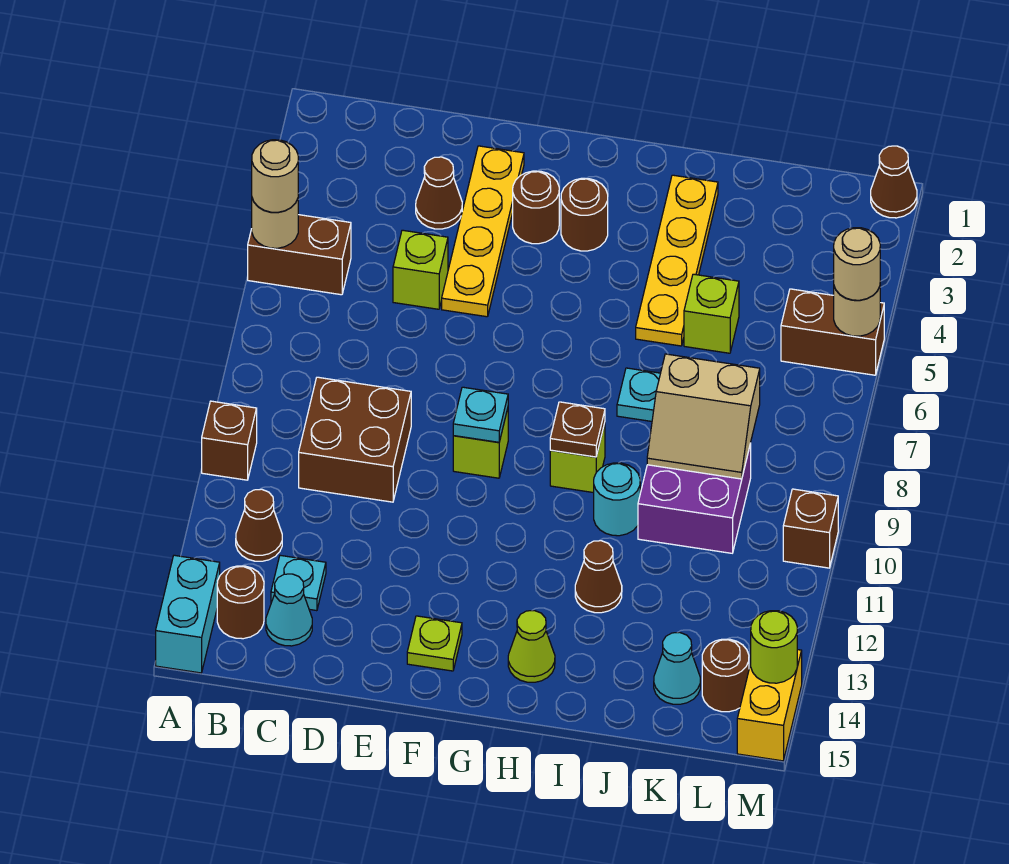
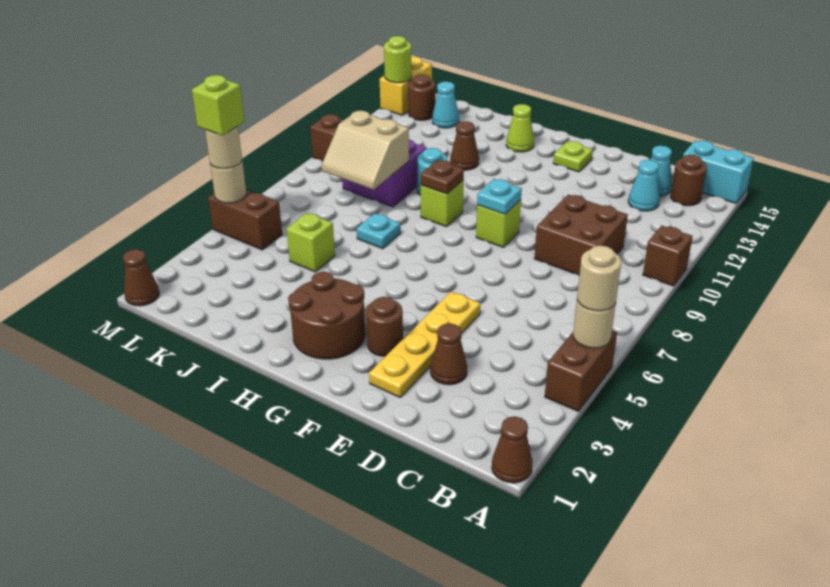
brown brick A5:B5 level 1 -> brown brick A4:A5 level 1
cyan brick A14:A15 level 1 -> cyan brick A15:B15 level 1
brown cone B12 level 1 -> brown cone A1 level 1
cyan plate C13 level 1 -> cyan cone C13 level 1
lime brick D5 level 1 -> lime brick M5 level 4
brown round brick G3 level 1 -> brown round brick G2:H3 level 1
yellow plate I2:I5 level 1 -> none
tan slope J8:K9 level 2 top 8 -> tan slope J8:K9 level 2 top 9

